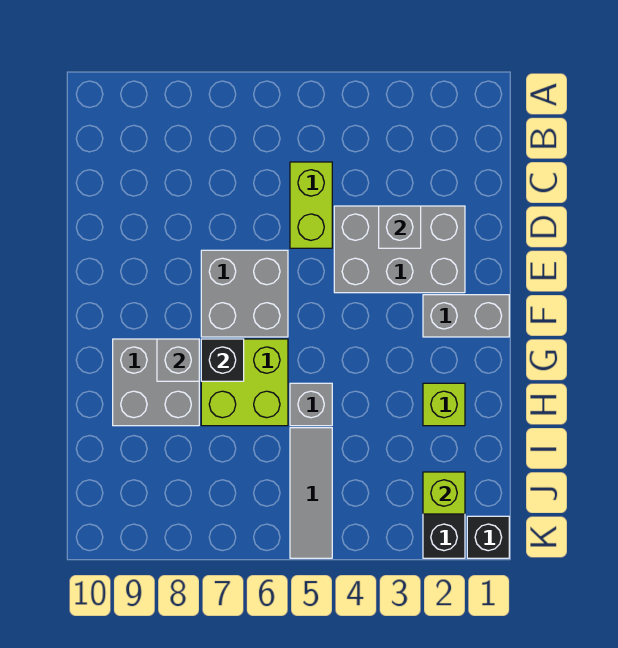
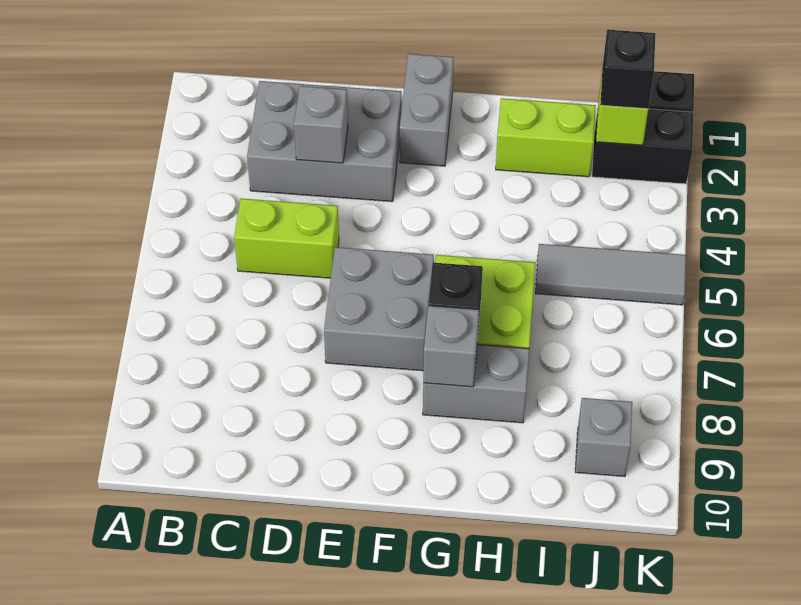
grey brick D2:E4 level 1 -> grey brick C2:E3 level 1
grey brick G8:H9 level 1 -> grey brick G8:H8 level 1
lime brick H2 level 1 -> lime brick H2:I2 level 1
grey brick H5 level 1 -> grey brick J9 level 1
none -> black brick J2 level 3

